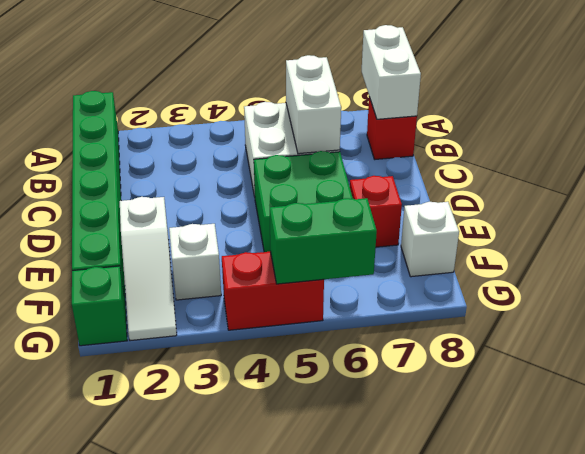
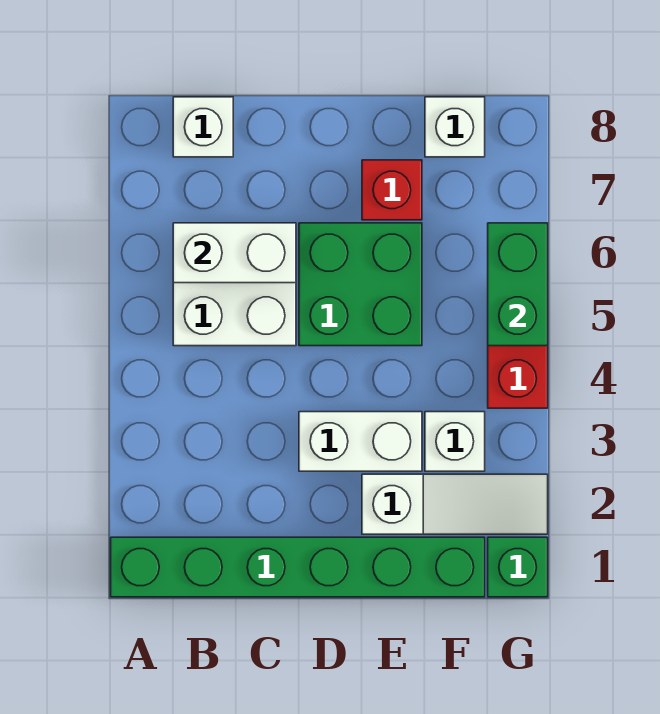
white brick A8:B8 level 2 -> white brick D3:E3 level 1
red brick B8 level 1 -> white brick B8 level 1

